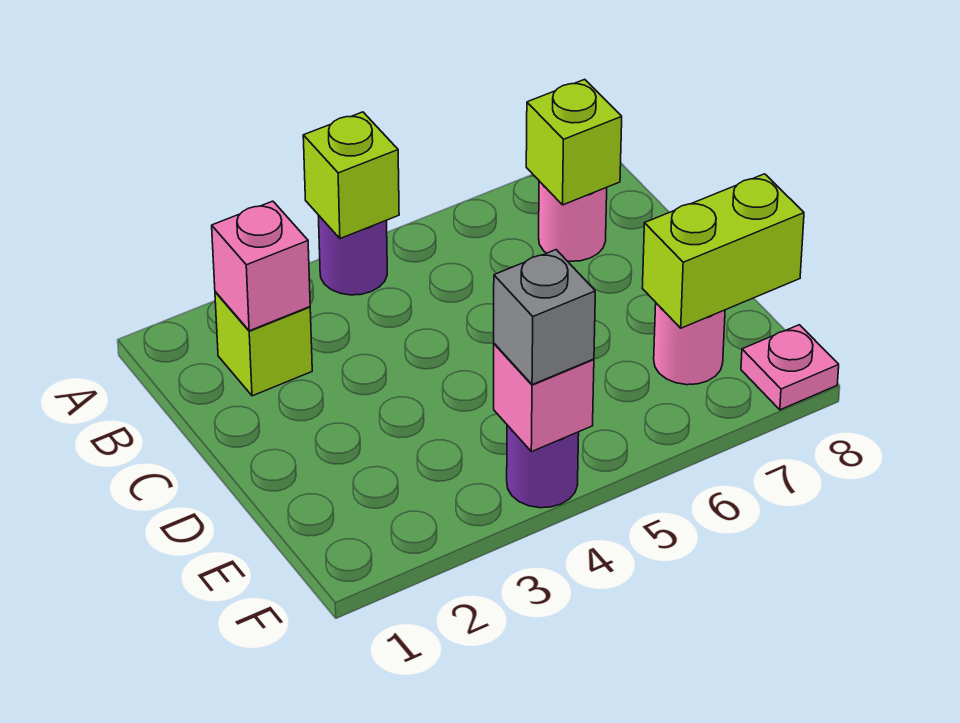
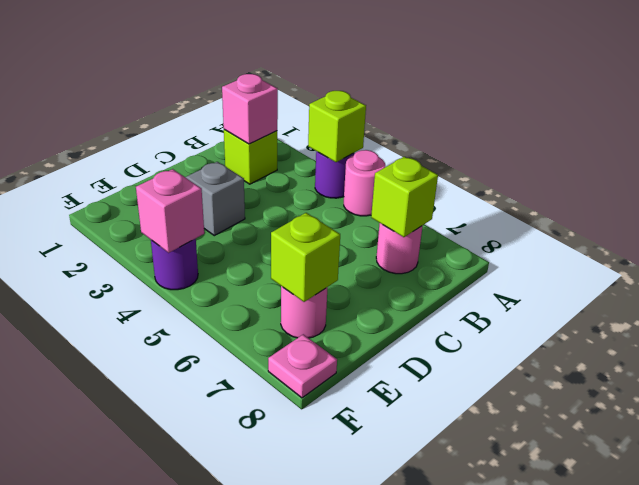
none -> pink round brick A5 level 1
lime brick E7:E8 level 2 -> lime brick E7 level 2
grey brick F4 level 3 -> grey brick D3 level 1

